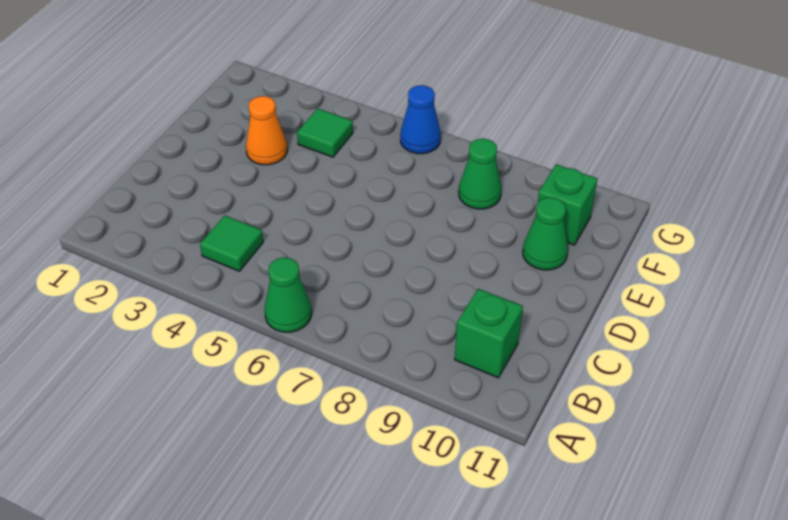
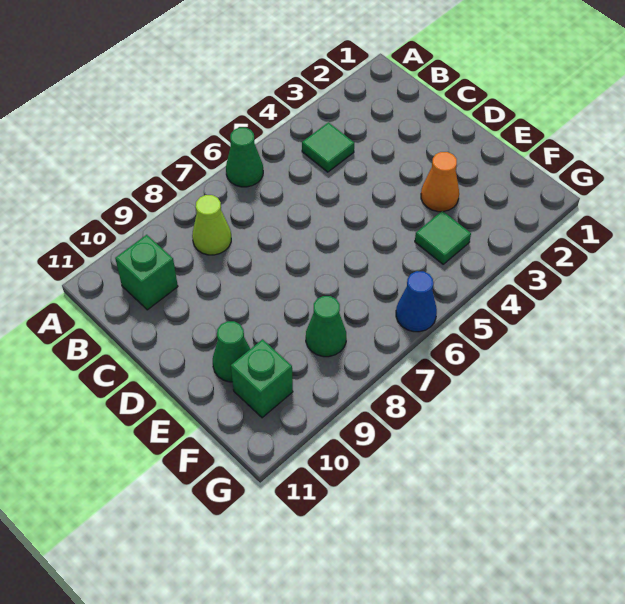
none -> lime cone B8 level 1

